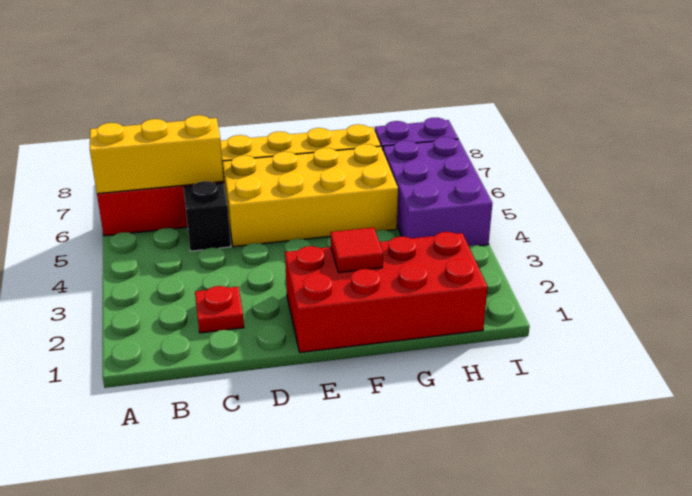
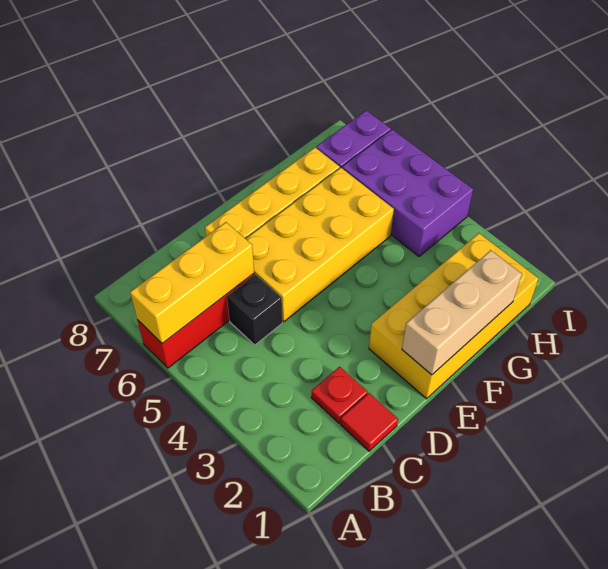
red brick E1:H2 level 1 -> yellow brick E1:H2 level 1
none -> tan brick E1:G1 level 2
red tile F2 level 2 -> red tile C1 level 1

